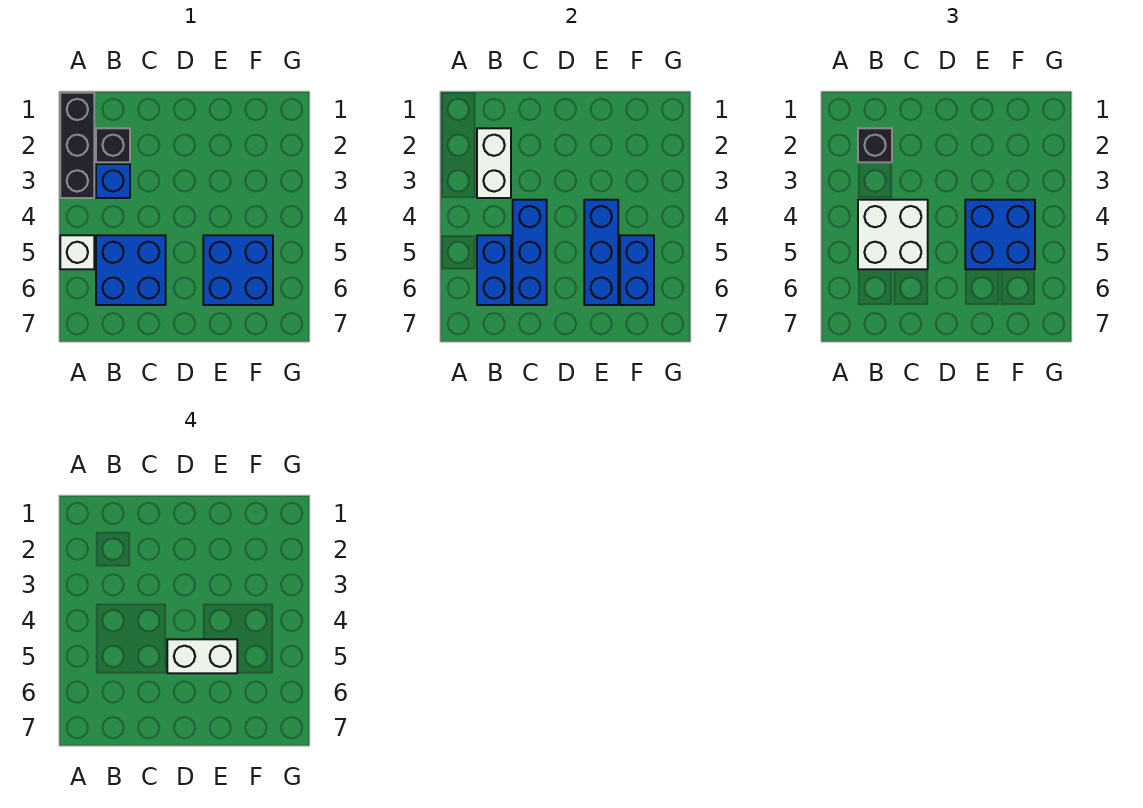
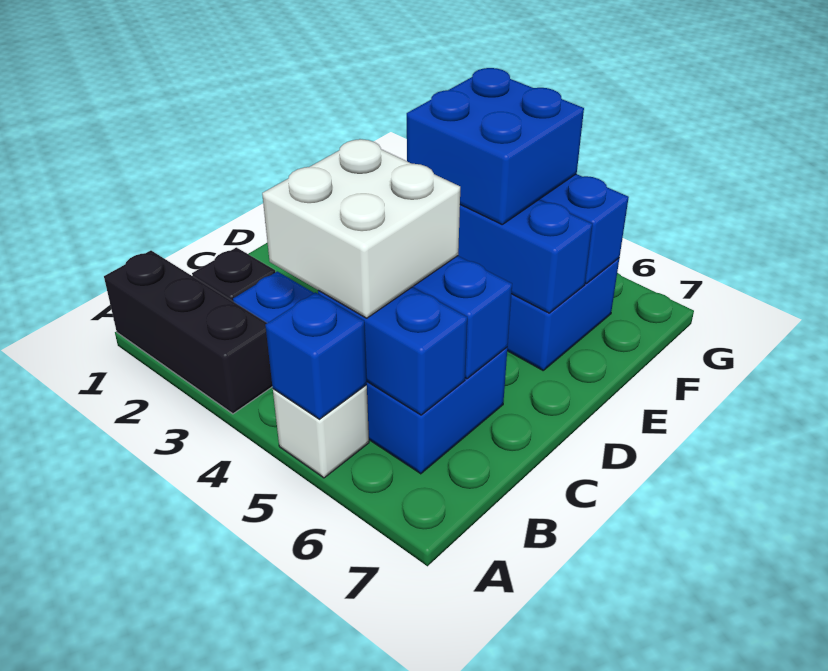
none -> blue brick A5 level 2
white brick B2:B3 level 2 -> none
black brick B2 level 3 -> none
white brick D5:E5 level 4 -> none

